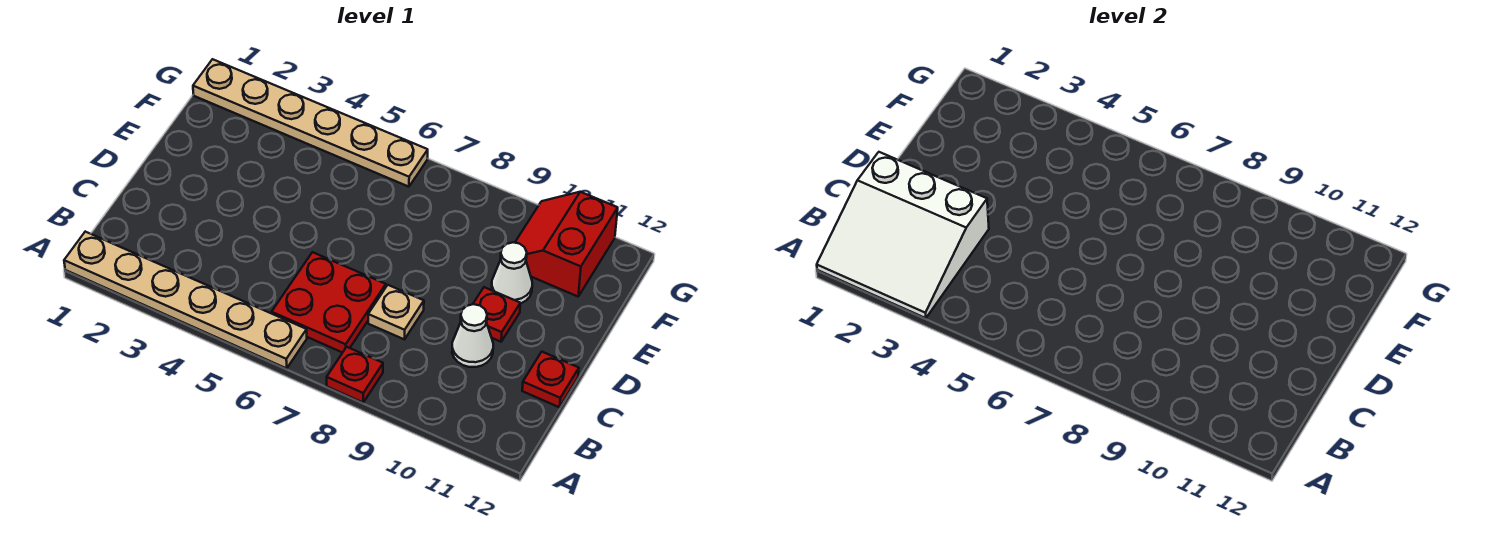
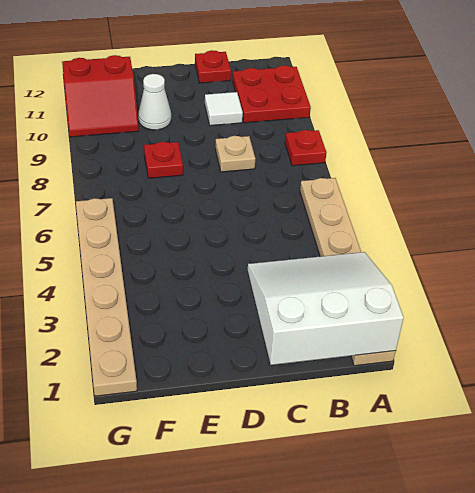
white slope A1:C3 level 2 top C -> white slope A1:C3 level 2 top 1
red plate B6:C7 level 1 -> red plate A10:B11 level 1
white cone C10 level 1 -> white tile C10 level 1
red plate D10 level 1 -> red plate E8 level 1

